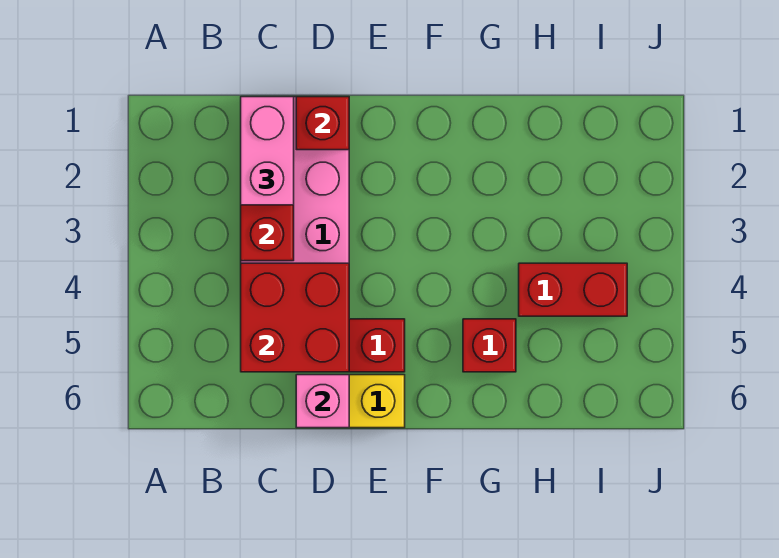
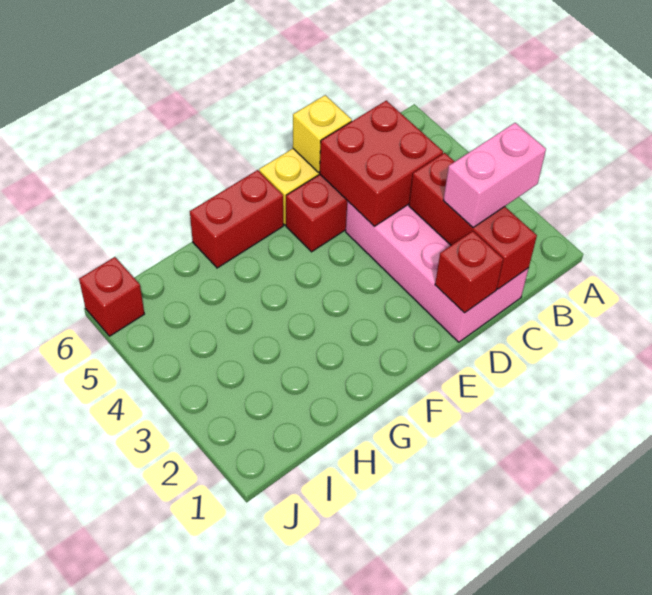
pink brick C1:C2 level 3 -> pink brick B2:C2 level 3
pink brick D6 level 2 -> yellow brick D6 level 2
red brick G5 level 1 -> red brick J6 level 1
red brick H4:I4 level 1 -> red brick F6:G6 level 1

